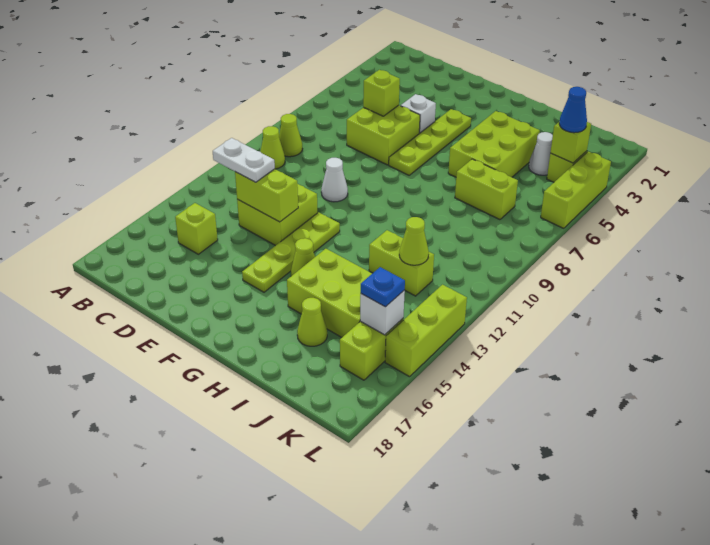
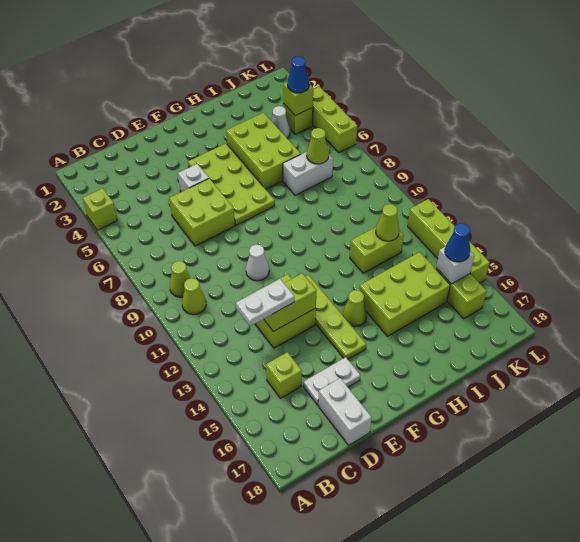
lime brick D6 level 2 -> lime brick A4 level 1
none -> white plate D16:E16 level 1
none -> white brick D17:D18 level 1
lime plate F4:F7 level 1 -> lime plate F4:G7 level 1
lime brick I7:J7 level 1 -> white brick I7:J7 level 1
lime cone I16 level 1 -> lime cone J7 level 2
blue plate K15 level 3 -> blue cone K15 level 3
lime brick L13:L15 level 1 -> lime brick L12:L15 level 1

